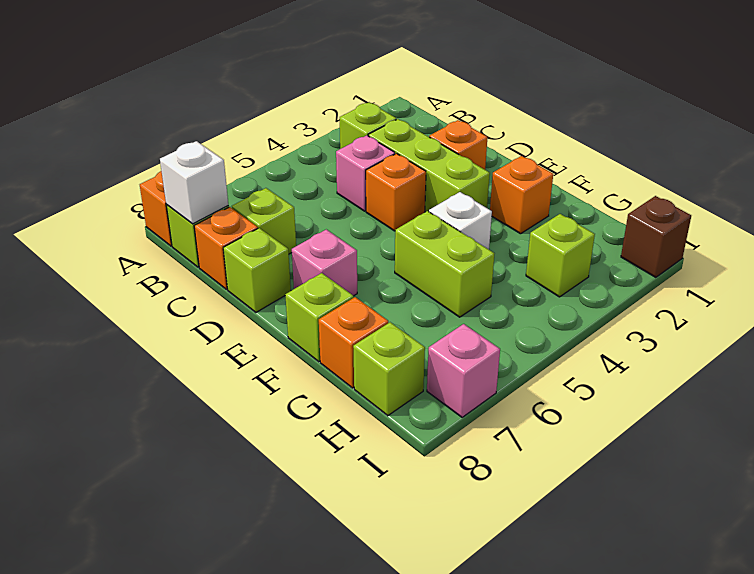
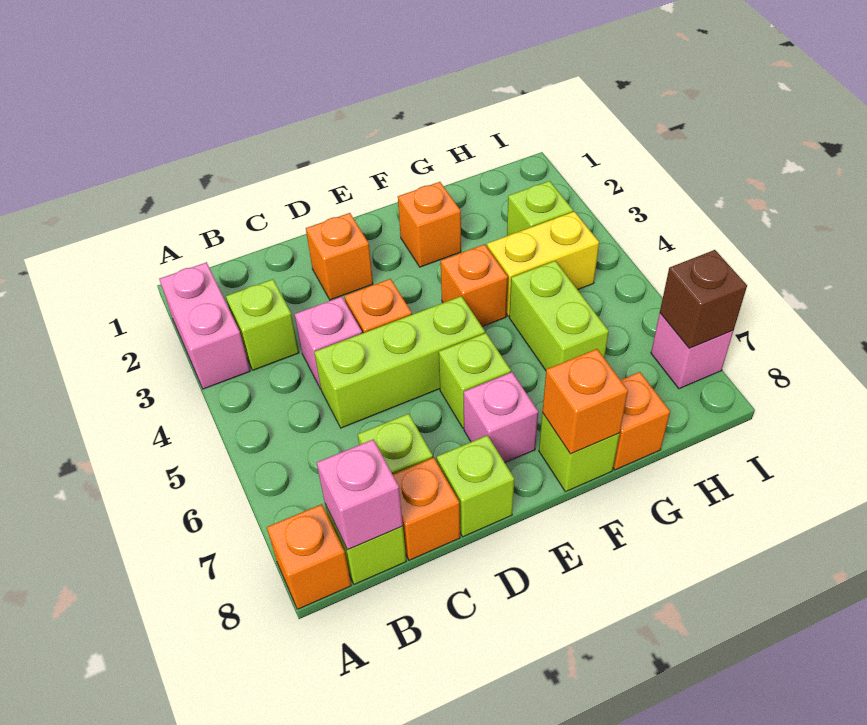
none -> pink brick A2:A3 level 1
white brick B8 level 2 -> pink brick B8 level 2
lime brick C3:E3 level 1 -> lime brick C5:E5 level 1
white brick F4 level 1 -> orange brick F4 level 1
lime brick F5:G5 level 1 -> lime brick G5:G6 level 1
none -> orange brick F8 level 2
none -> yellow brick G4:H4 level 1
lime brick H8 level 1 -> lime brick E6 level 1
brown brick I1 level 1 -> brown brick I7 level 2

